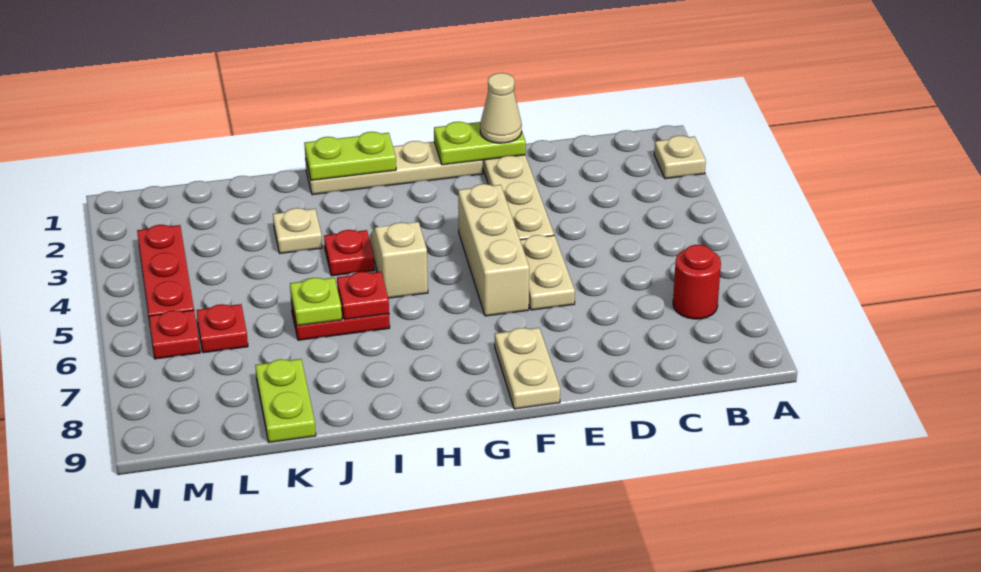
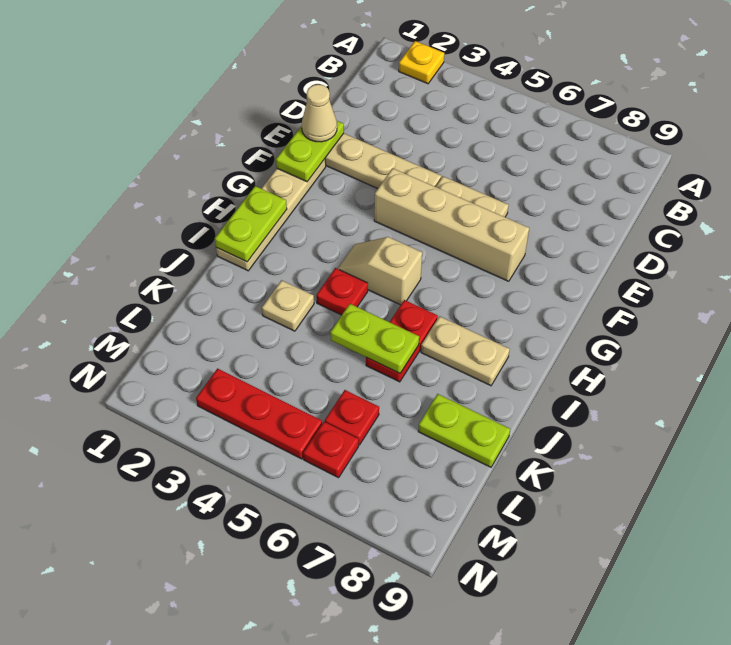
tan plate A2 level 1 -> yellow plate A2 level 1
red round brick B7 level 1 -> none
tan brick F4:F6 level 1 -> tan brick F4:F7 level 1
tan plate F8:F9 level 1 -> tan plate I7:I8 level 1
red plate I6 level 2 -> none
lime plate J6 level 2 -> lime plate J5:J6 level 2

